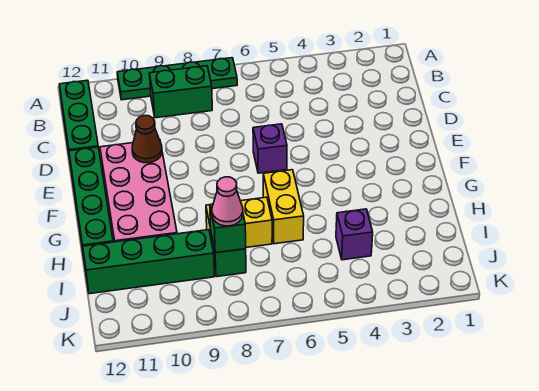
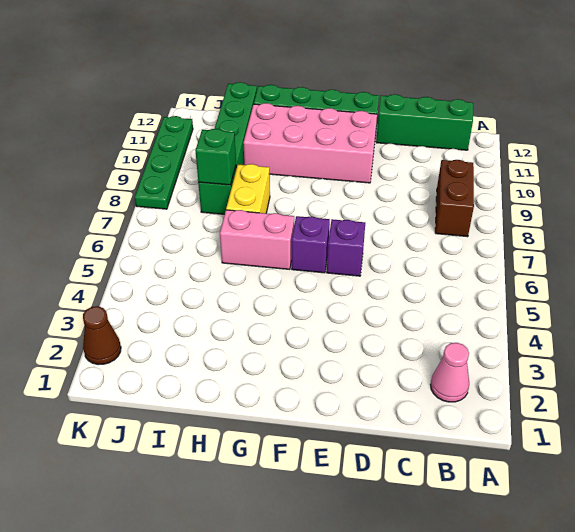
green plate A7:A10 level 1 -> green plate K8:K11 level 1
green brick B8:B9 level 1 -> brown brick B8:B9 level 1
brown cone E10 level 2 -> brown cone K2 level 1
yellow brick G6:H6 level 1 -> pink brick G6:H6 level 1
purple brick I4 level 1 -> purple brick F6 level 1
pink cone I8 level 3 -> pink cone B2 level 1

